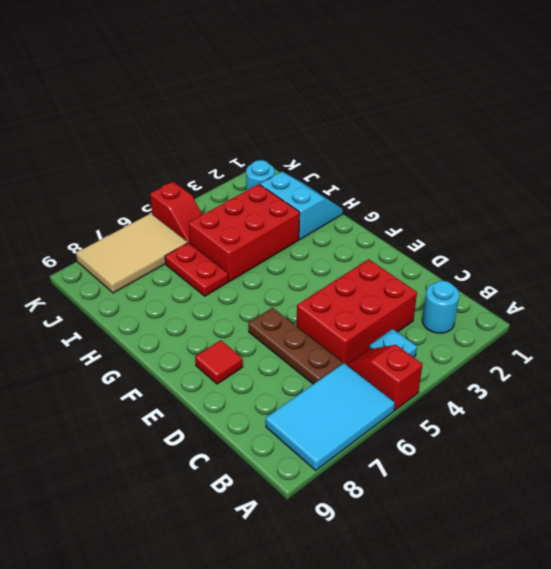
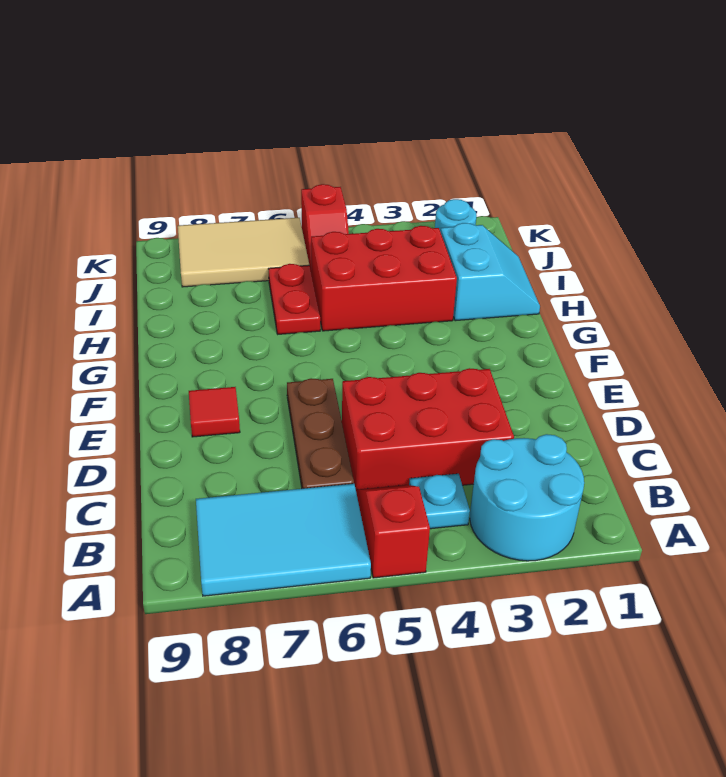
cyan round brick B2 level 1 -> cyan round brick A2:B3 level 1

